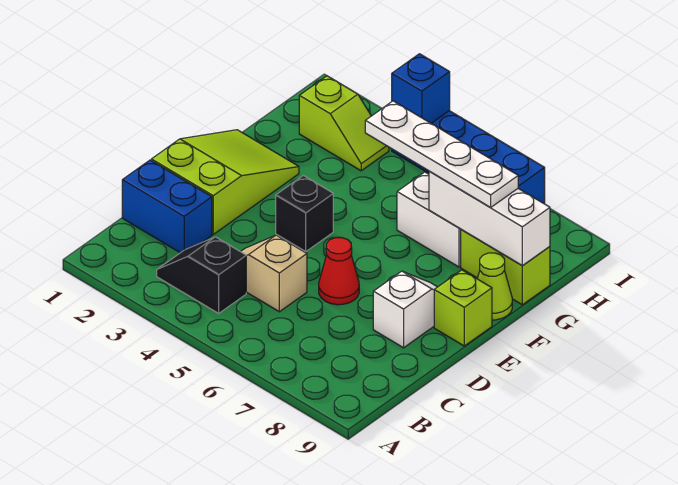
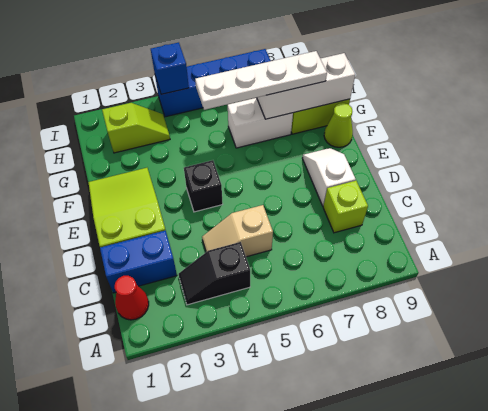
red cone D6 level 1 -> red cone B1 level 1
lime brick E9 level 1 -> lime brick C8 level 1

